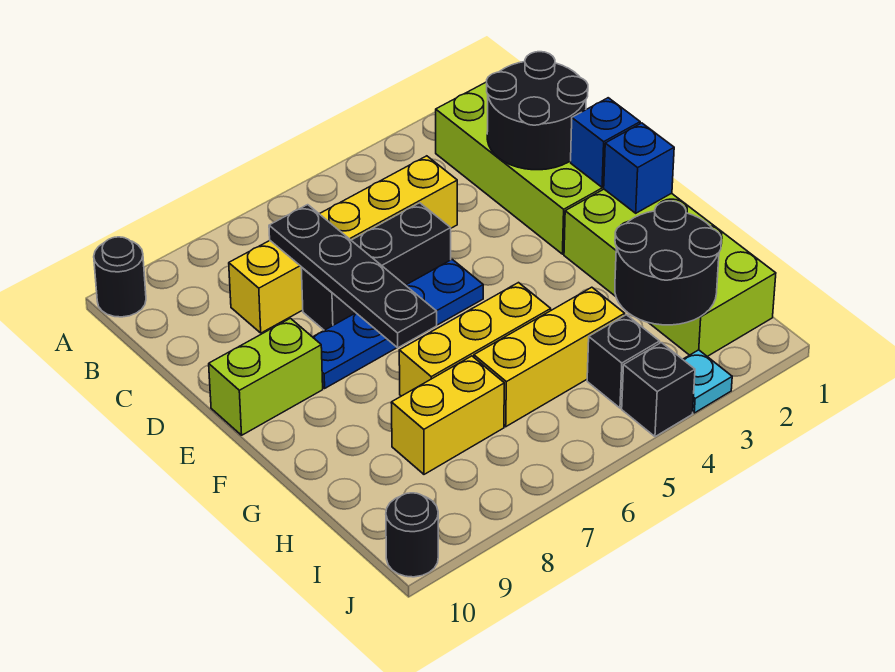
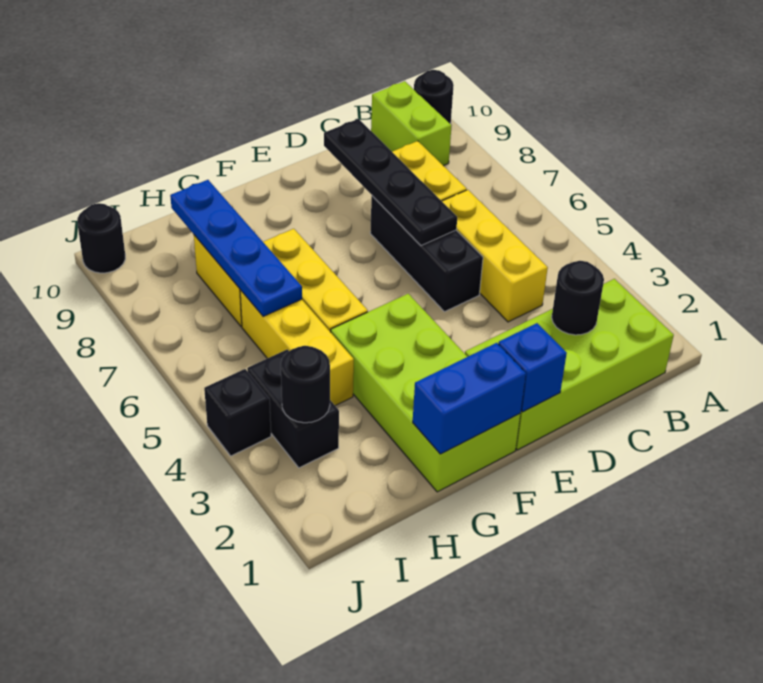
black round brick C1:D2 level 2 -> black round brick C2 level 2
black plate C7:F7 level 2 -> black plate D6:D9 level 2
blue plate E5:E8 level 1 -> blue plate H6:H9 level 2
lime brick E9:E10 level 1 -> lime brick B9:B10 level 1
lime brick F1:I2 level 1 -> lime brick F1:G4 level 1
blue brick F1 level 2 -> blue brick F1:G1 level 2
black round brick H2:I3 level 2 -> black round brick I3 level 2
black brick I4 level 1 -> black brick I3:I4 level 1
cyan plate J3 level 1 -> none

